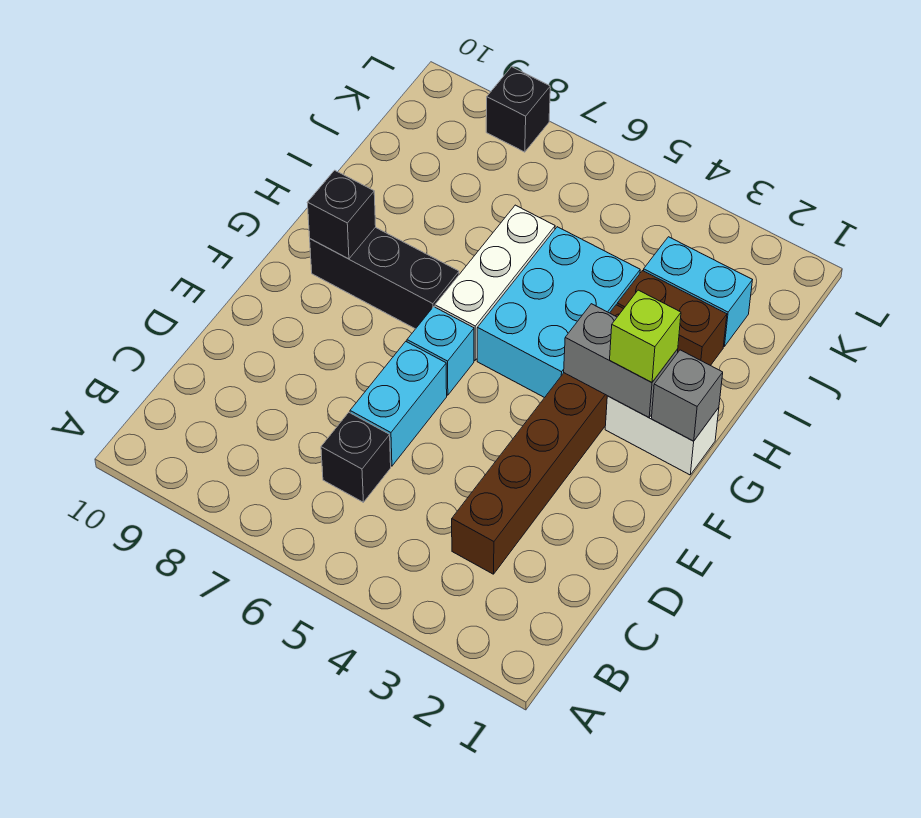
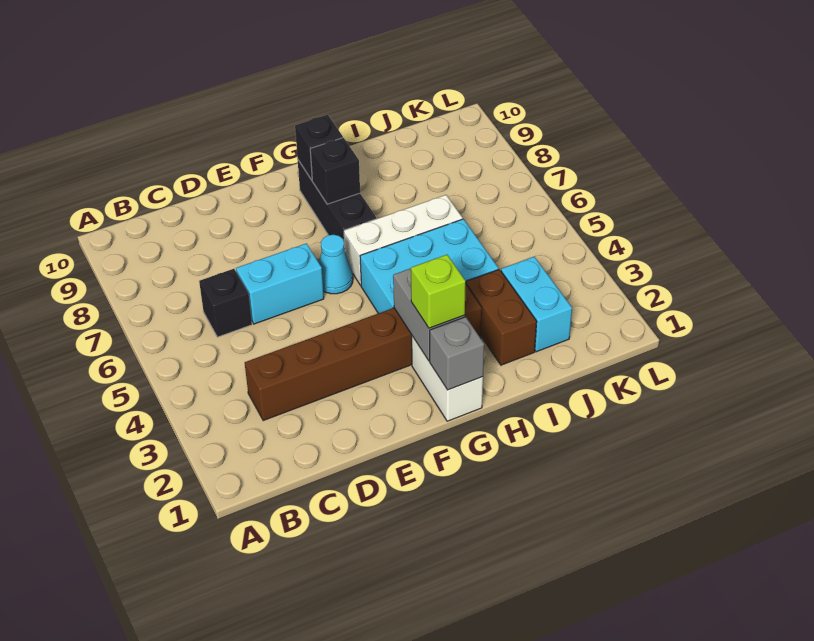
cyan brick F6 level 1 -> cyan cone F6 level 1
black brick L8 level 1 -> black brick G8 level 2

